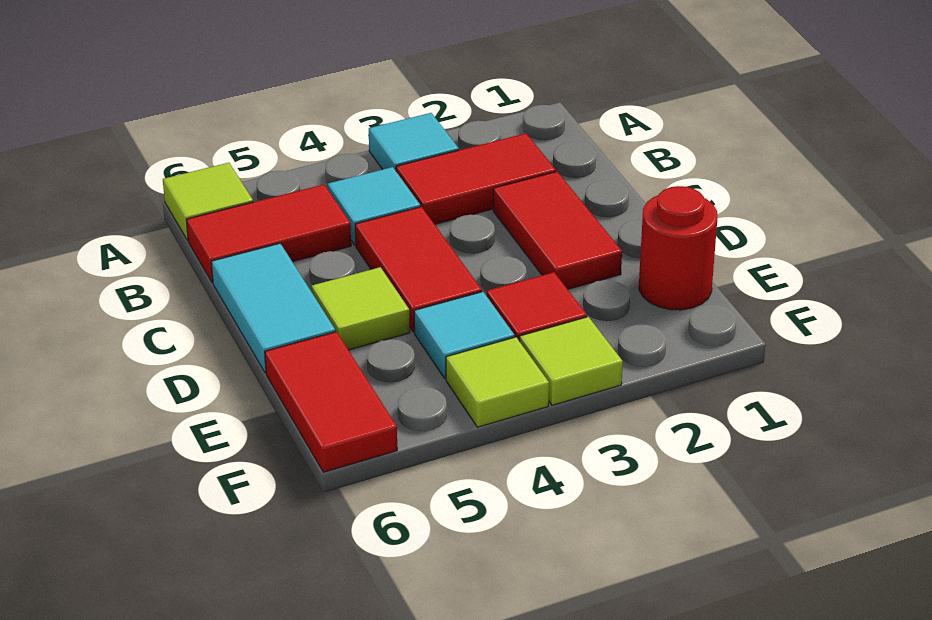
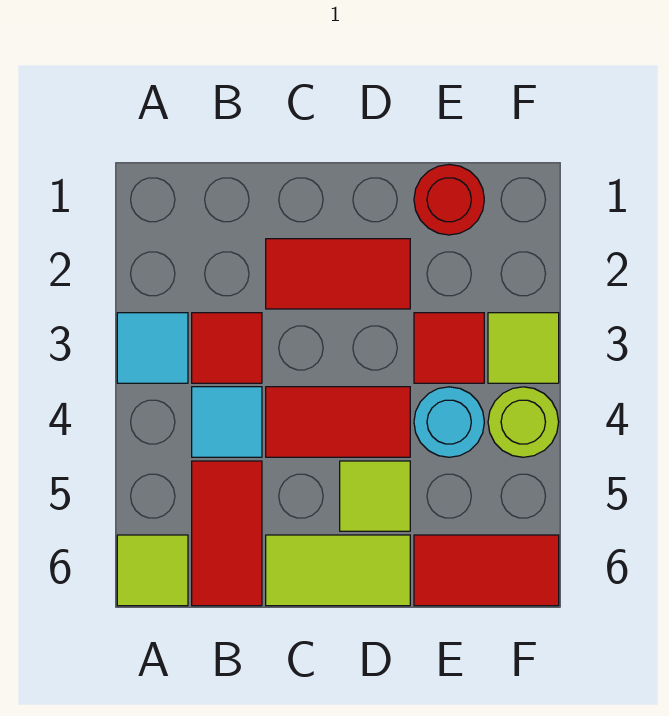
red tile B2:B3 level 1 -> red tile B3 level 1
cyan tile C6:D6 level 1 -> lime tile C6:D6 level 1
cyan tile E4 level 1 -> cyan round brick E4 level 1
lime tile F4 level 1 -> lime round brick F4 level 1

